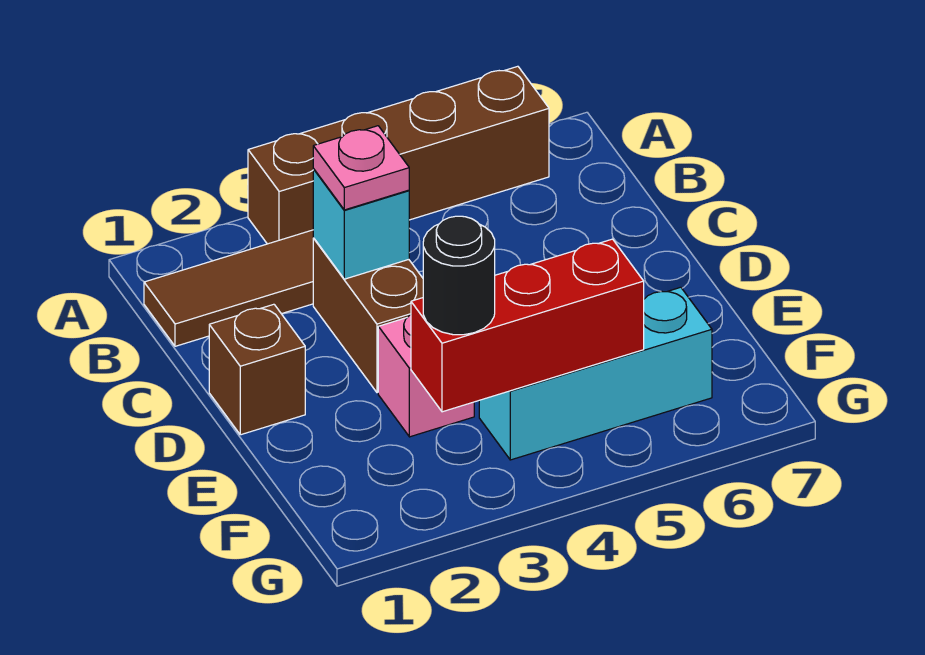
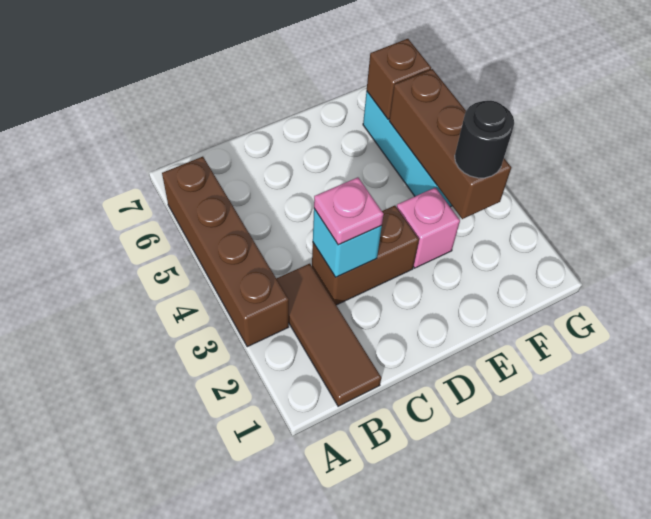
brown brick D1 level 1 -> brown brick F6 level 2
red brick F3:F5 level 2 -> brown brick F3:F5 level 2

